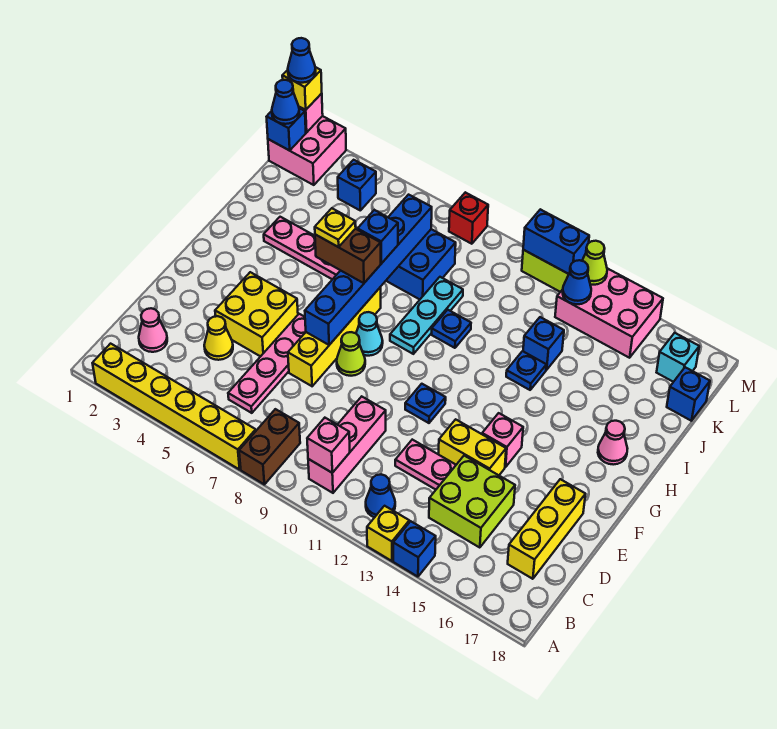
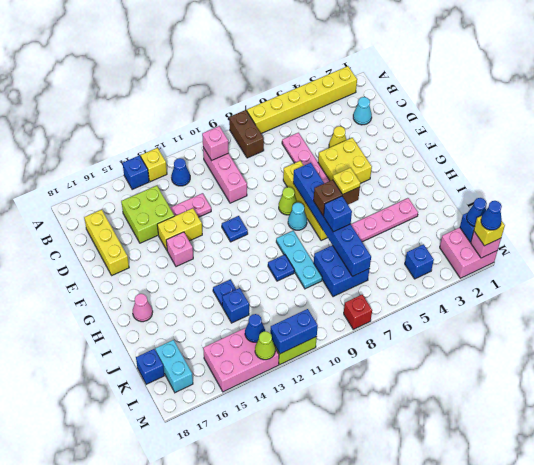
pink cone C2 level 1 -> cyan cone C2 level 1
cyan brick L17 level 1 -> cyan brick K17:L17 level 1

